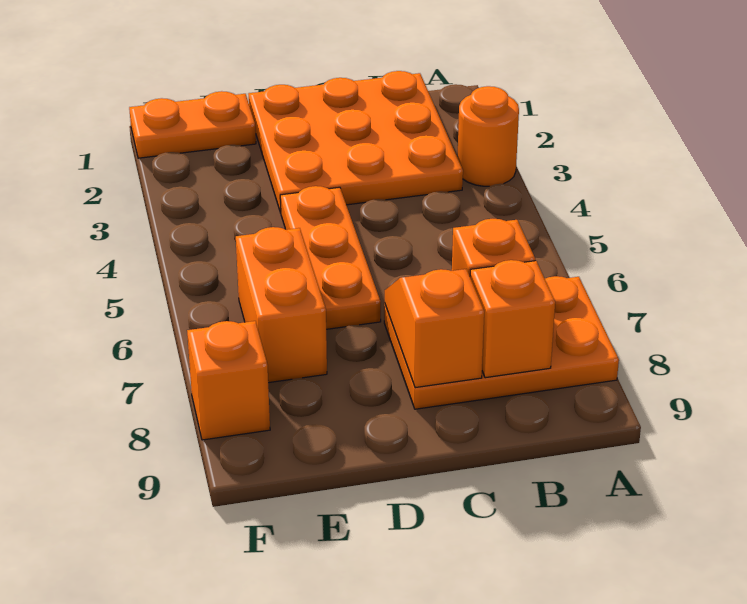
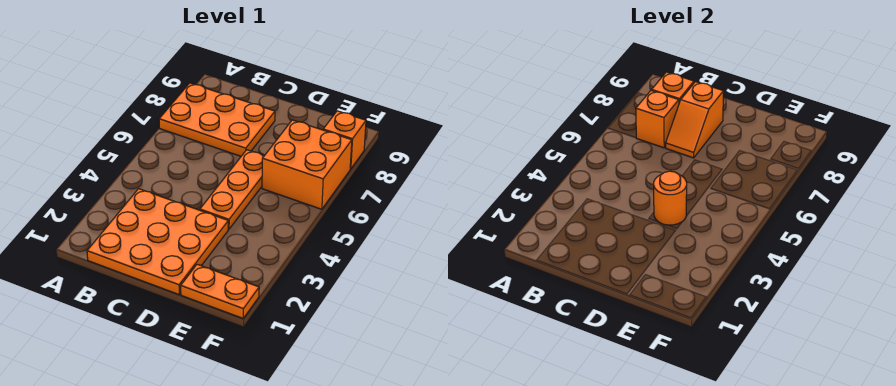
orange round brick A3 level 1 -> orange round brick D4 level 2
orange brick E6:E7 level 1 -> orange brick E6:F7 level 1

